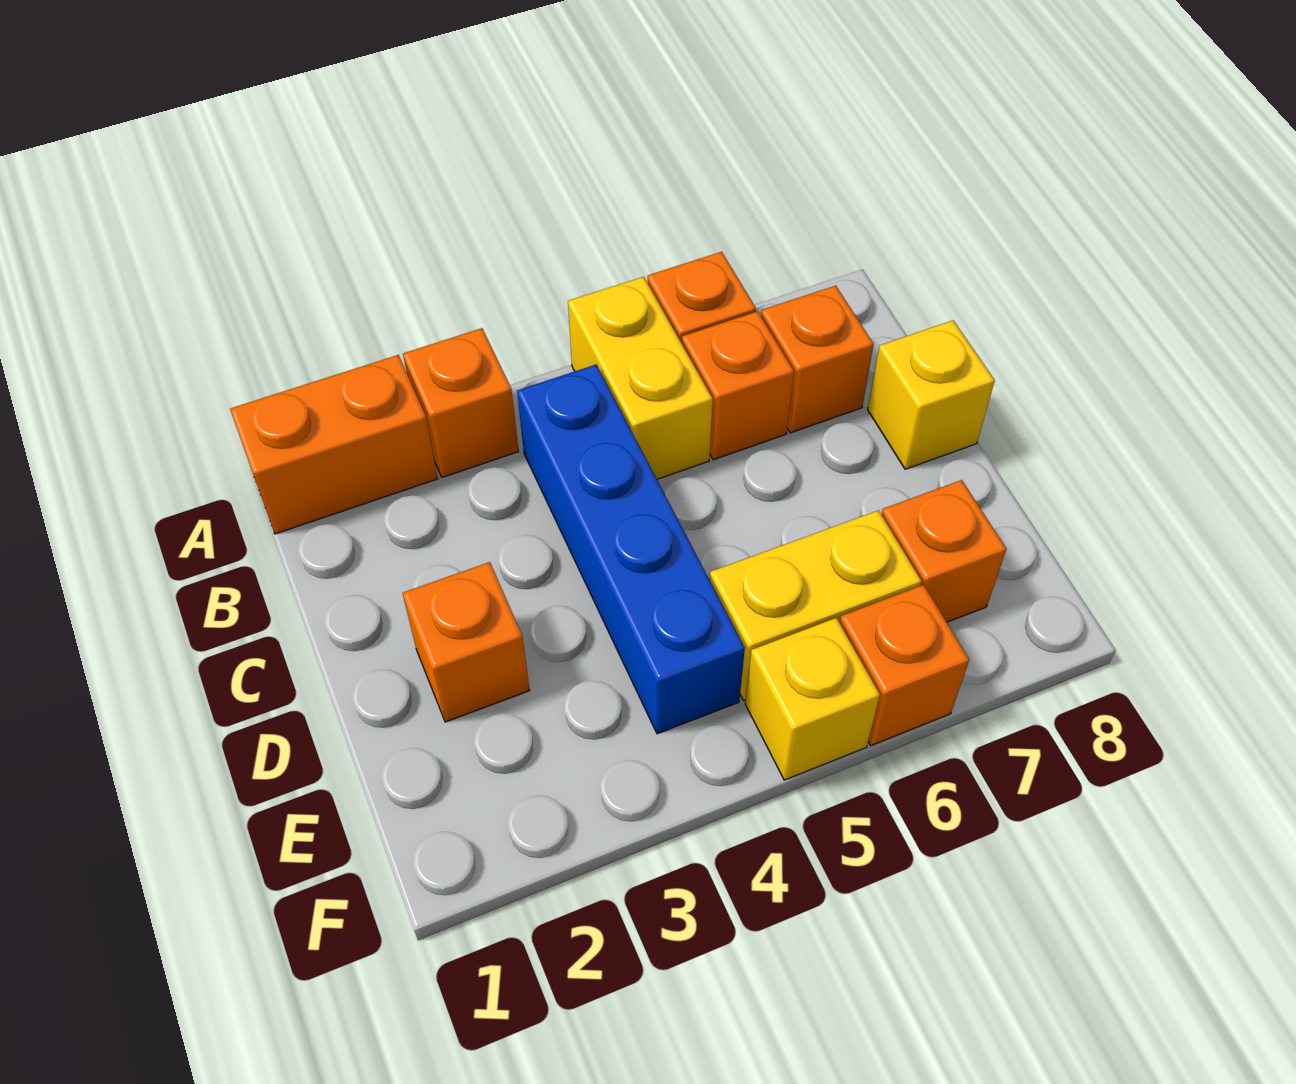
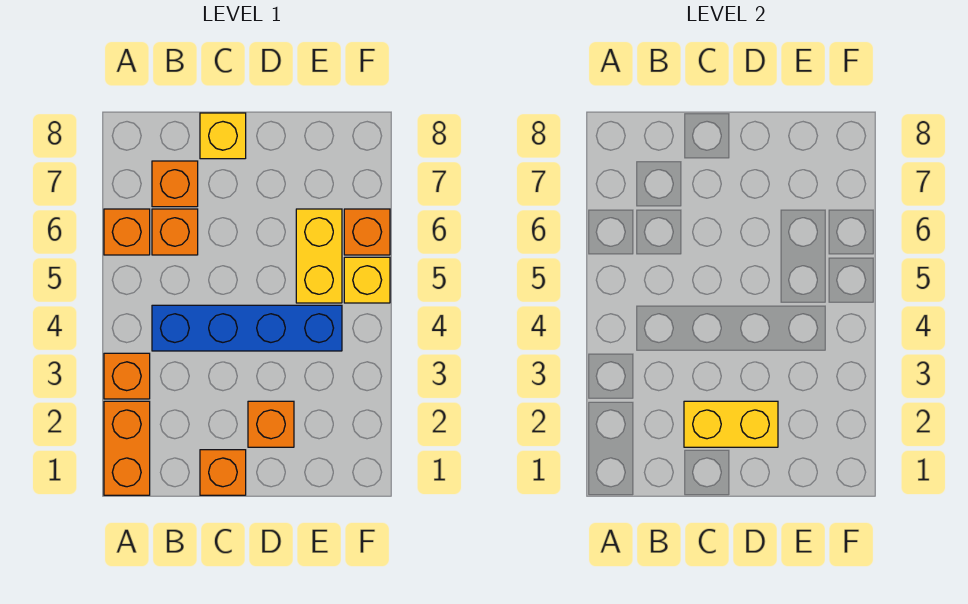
yellow brick A5:B5 level 1 -> yellow brick C2:D2 level 2
orange brick E7 level 1 -> orange brick C1 level 1

